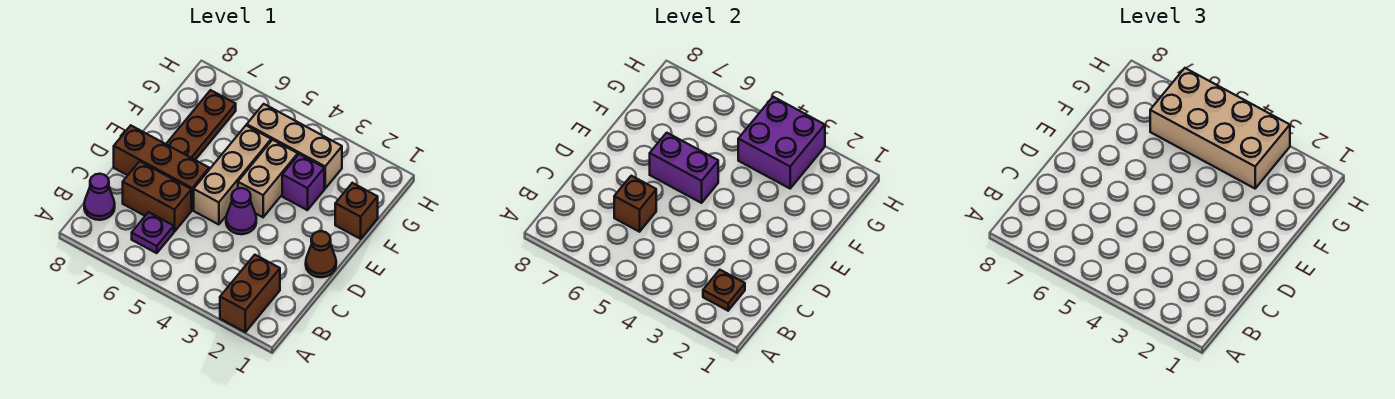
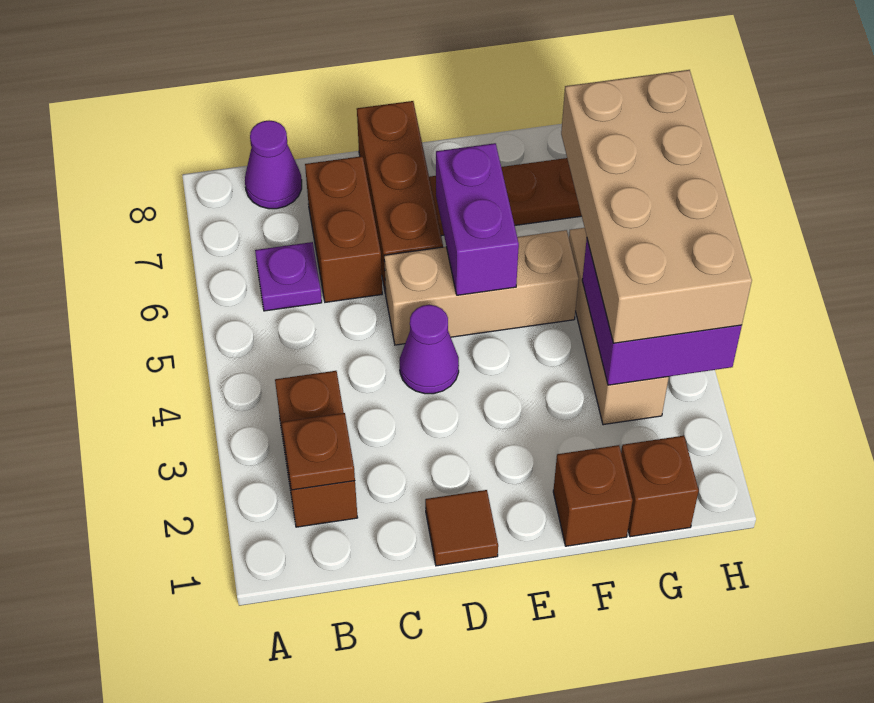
brown brick A2:B2 level 1 -> brown brick B2:B3 level 1
brown brick C6 level 2 -> brown brick G1 level 1
brown cone D1 level 1 -> brown tile D1 level 1
tan brick E4:F4 level 1 -> none
purple brick F3 level 1 -> none

